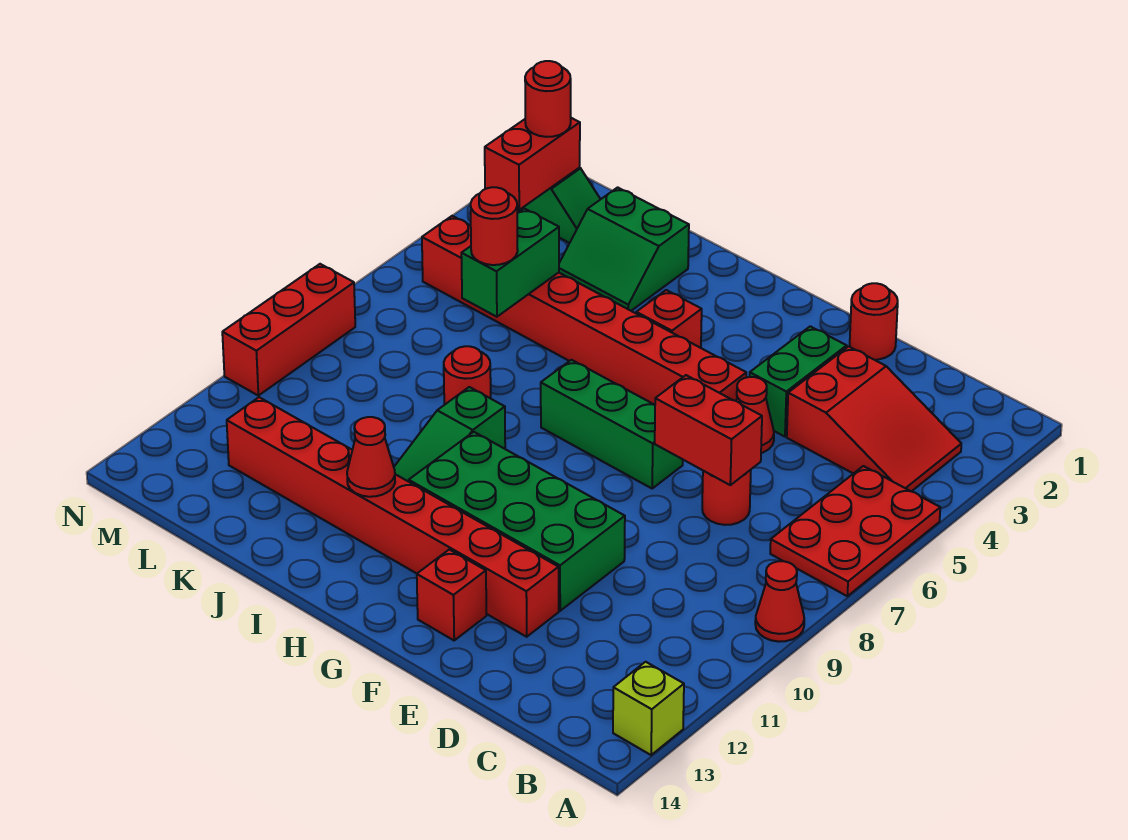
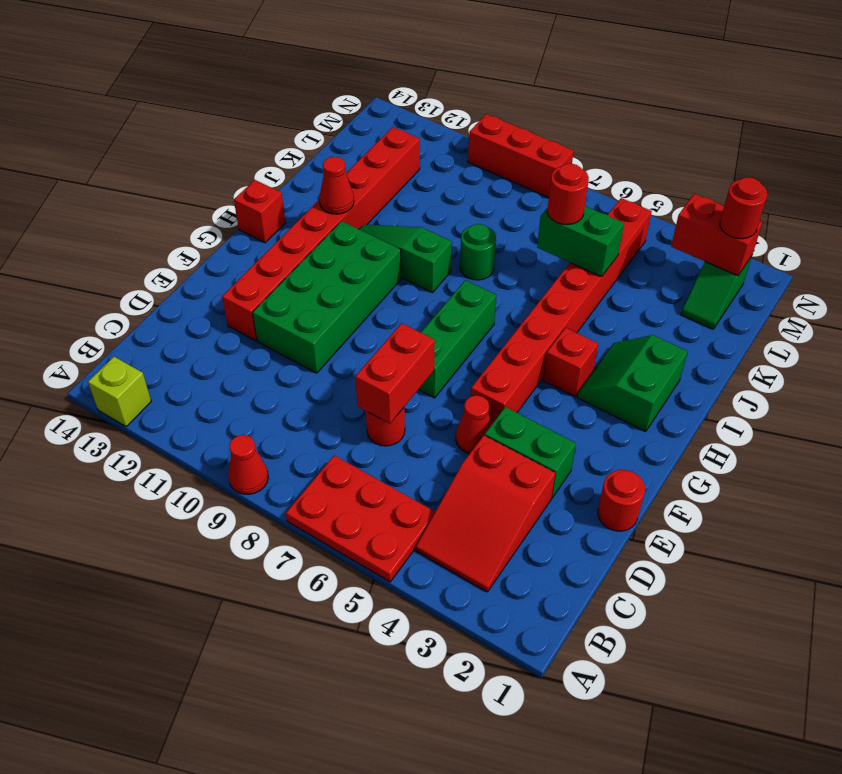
red brick F13 level 1 -> red brick H14 level 1
green slope J2:K3 level 1 top 2 -> green slope H2:I3 level 1 top 2
red round brick J8 level 1 -> green round brick J8 level 1

